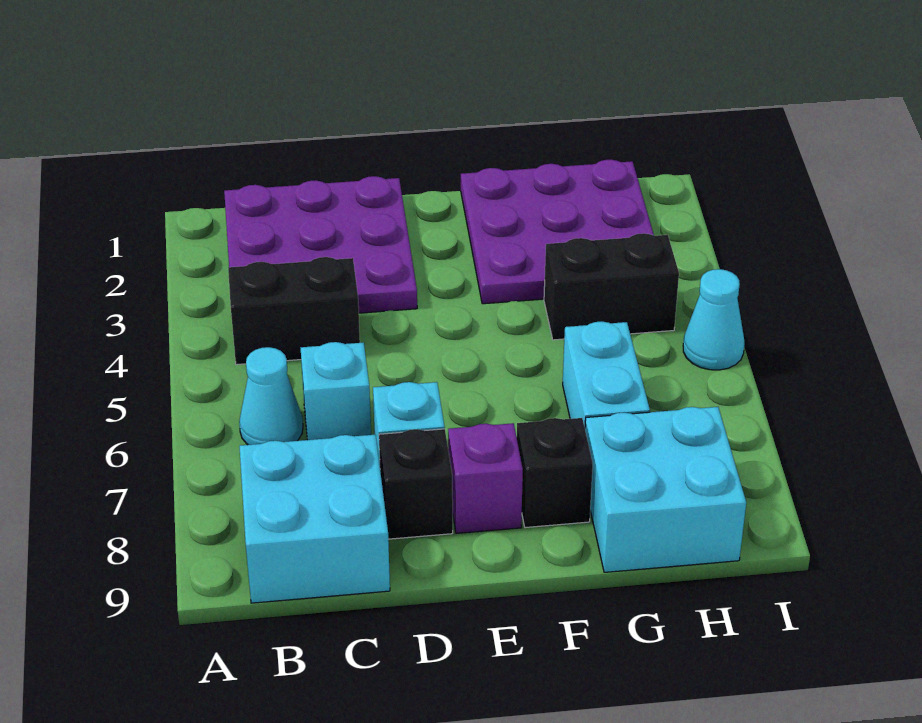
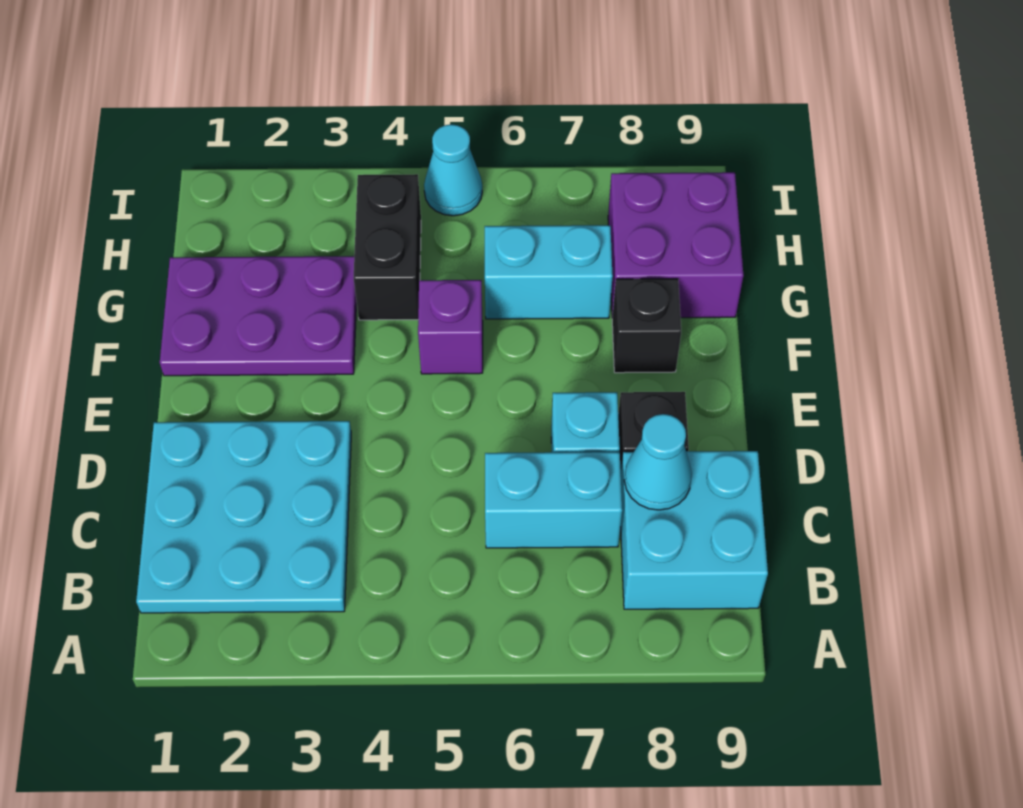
purple plate B1:D3 level 1 -> cyan plate B1:D3 level 1
black brick B4:C4 level 1 -> none
cyan cone B6 level 1 -> cyan cone C8 level 2
cyan brick C6 level 1 -> cyan brick C6:C7 level 1
purple brick E8 level 1 -> purple brick F5 level 1
purple plate F1:H3 level 1 -> purple plate F1:G3 level 1
cyan brick G8:H9 level 1 -> purple brick G8:H9 level 1

